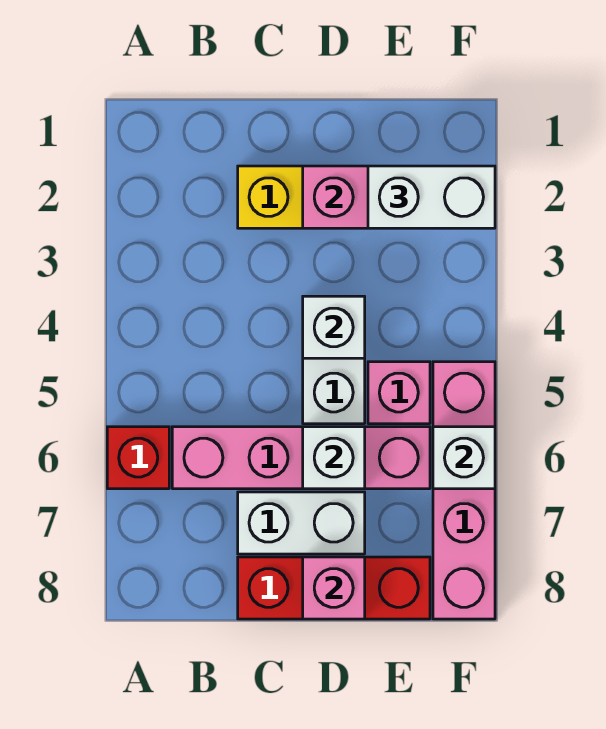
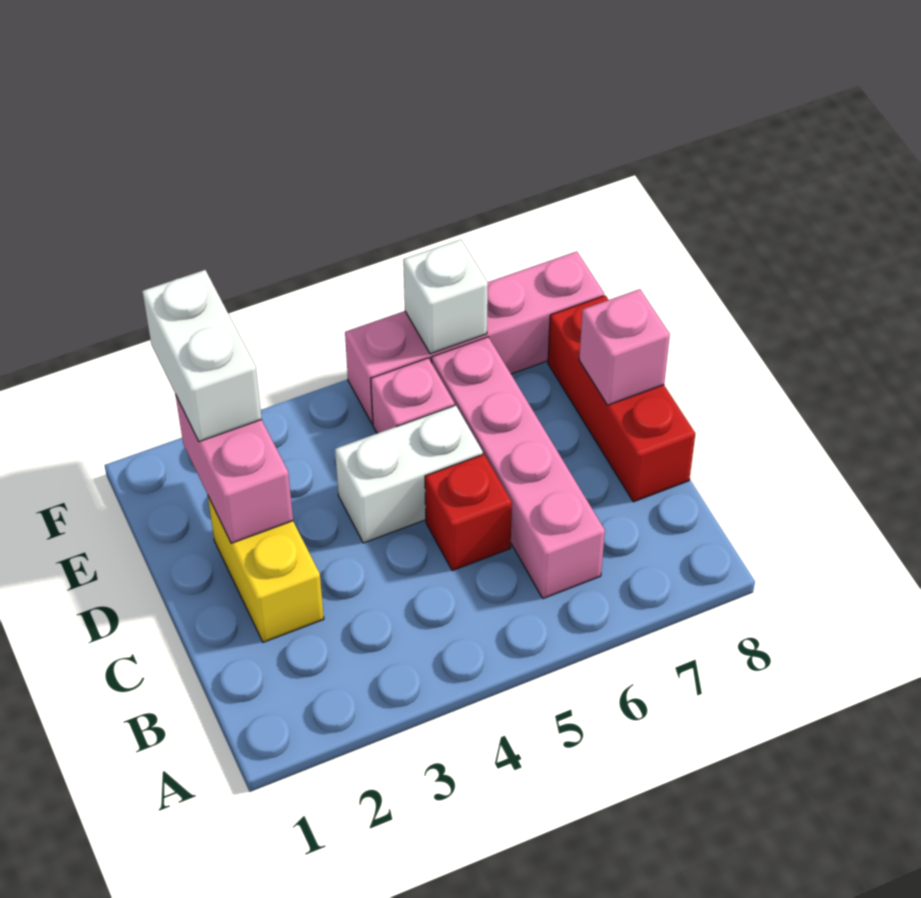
red brick A6 level 1 -> red brick C5 level 1
white brick C7:D7 level 1 -> none
white brick D4 level 2 -> none
white brick D6 level 2 -> none

